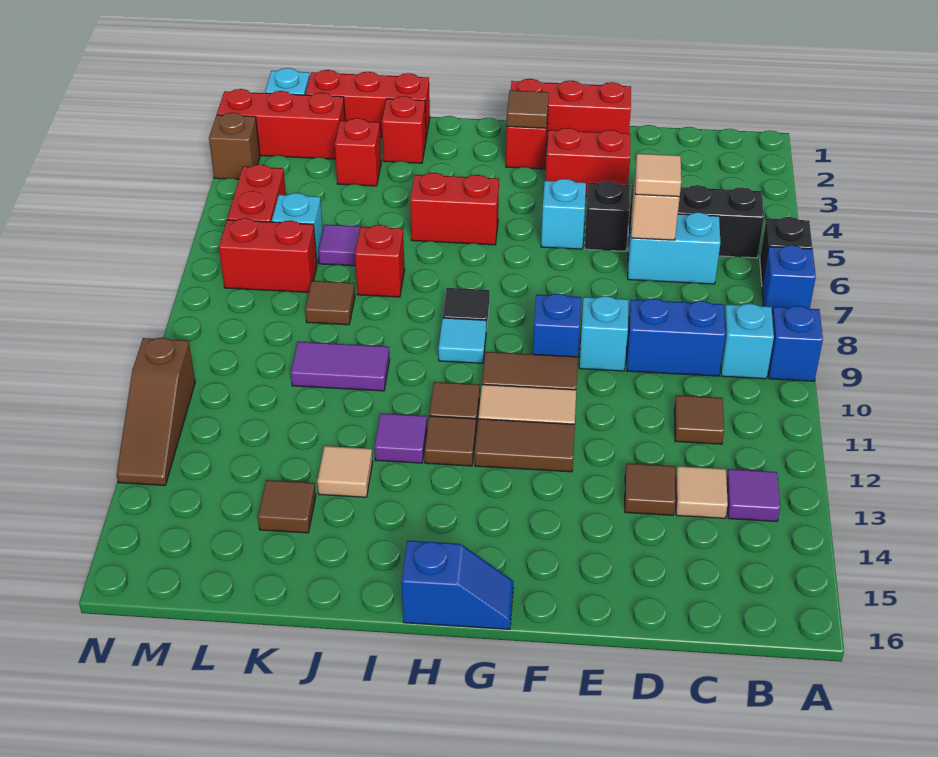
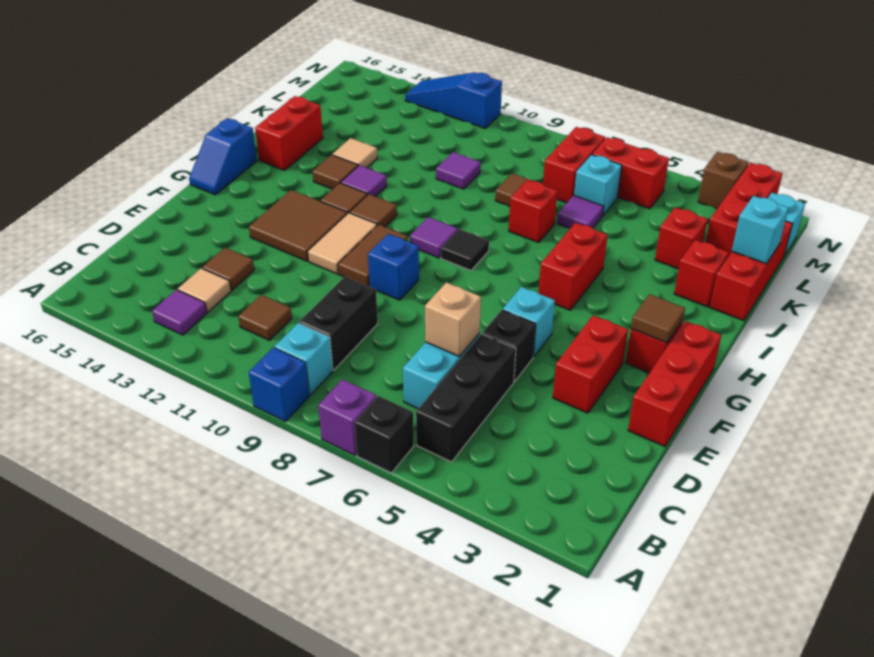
blue brick A7 level 1 -> purple brick A7 level 1
blue brick C9:D9 level 1 -> black brick C9:D9 level 1
tan tile D6 level 3 -> none
cyan brick E9 level 1 -> cyan brick K1 level 2
brown tile F12:G12 level 1 -> brown tile F12:G13 level 1
cyan tile H9 level 1 -> purple tile H9 level 1
none -> red brick I15:J15 level 1
purple tile J10:K10 level 1 -> purple tile K10 level 1
brown tile K14 level 1 -> brown tile I13 level 1
brown slope N11:N13 level 1 top 11 -> blue slope N11:N13 level 1 top 11

